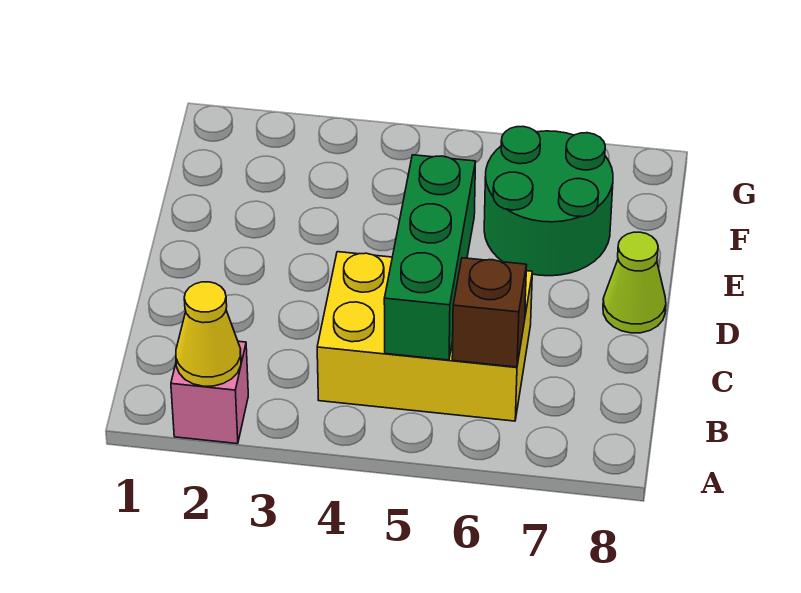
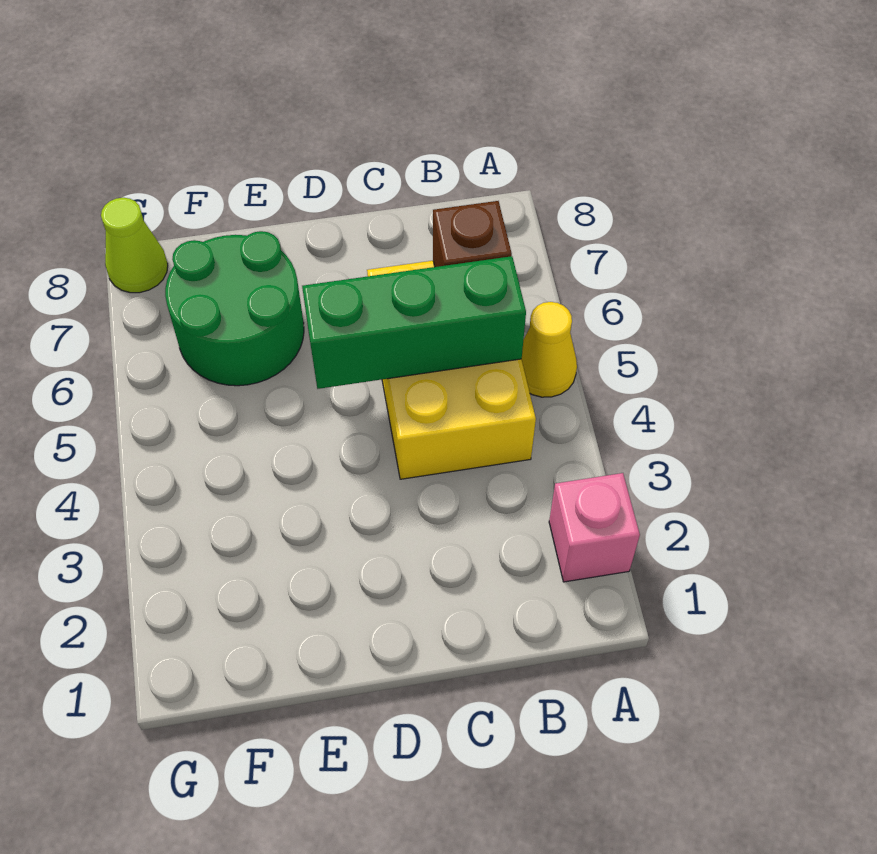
yellow cone A2 level 2 -> yellow cone A5 level 1
lime cone D8 level 1 -> lime cone G8 level 1

